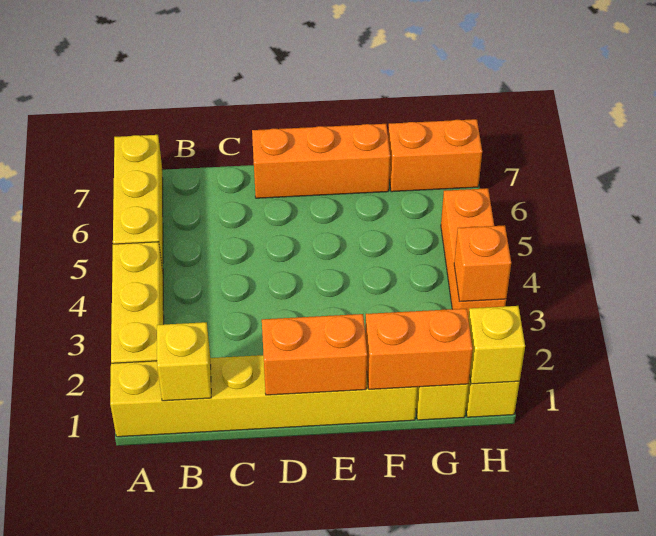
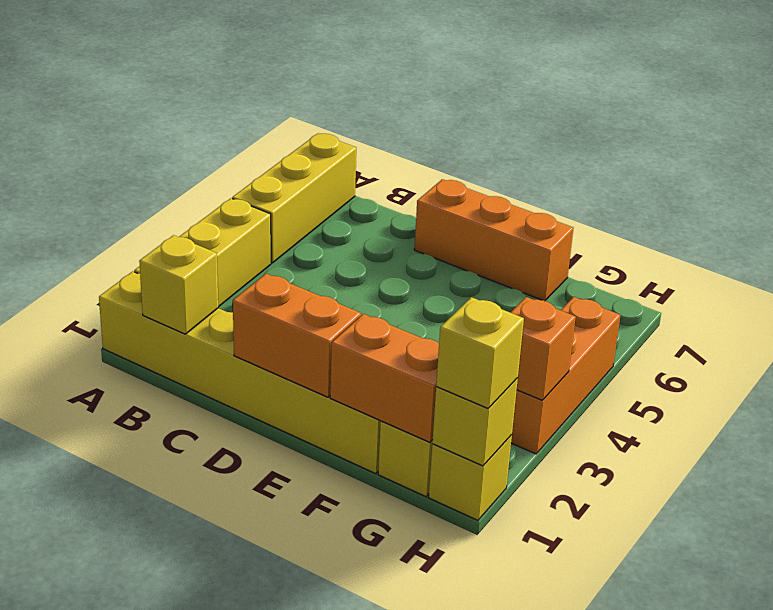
orange brick G7:H7 level 1 -> none
none -> yellow brick H1 level 3

